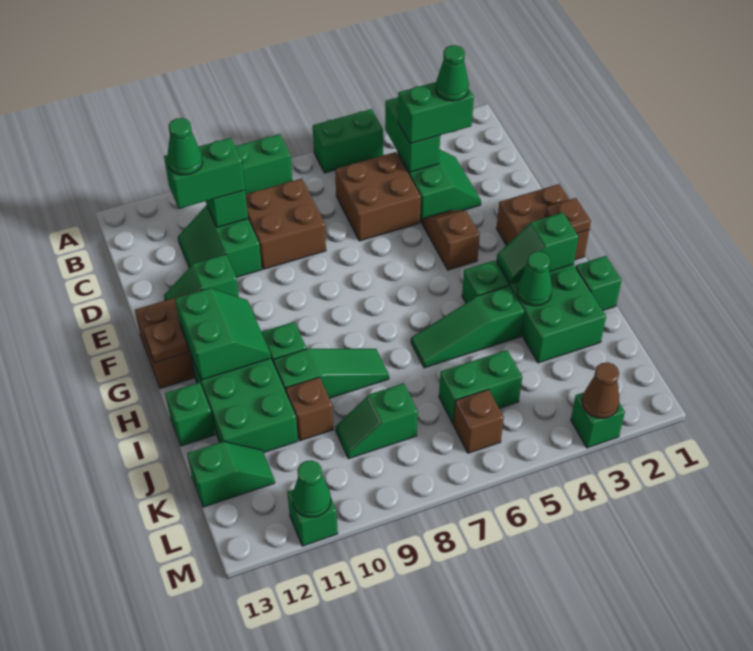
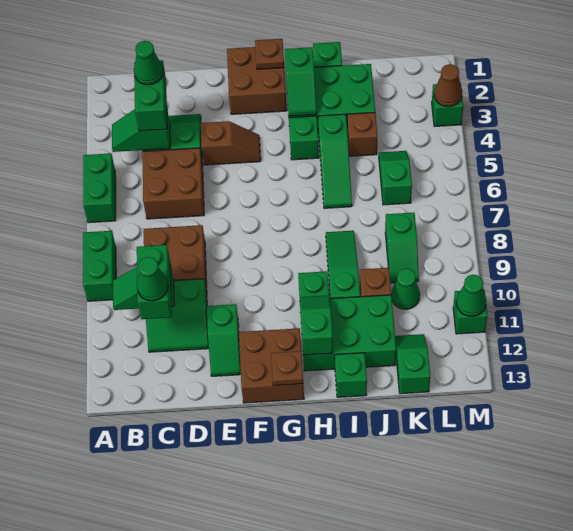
green brick B4:C4 level 2 -> green slope B4:C4 level 2 top C
brown slope E4:F4 level 1 top F -> brown slope E4:F4 level 1 top E
green slope G11:H12 level 2 top 12 -> green slope H11:H12 level 2 top 12
green cone I3 level 2 -> green cone K10 level 1
green brick K5:K6 level 1 -> green slope K5:K6 level 1 top 6
brown brick L6 level 1 -> brown brick J4 level 1

